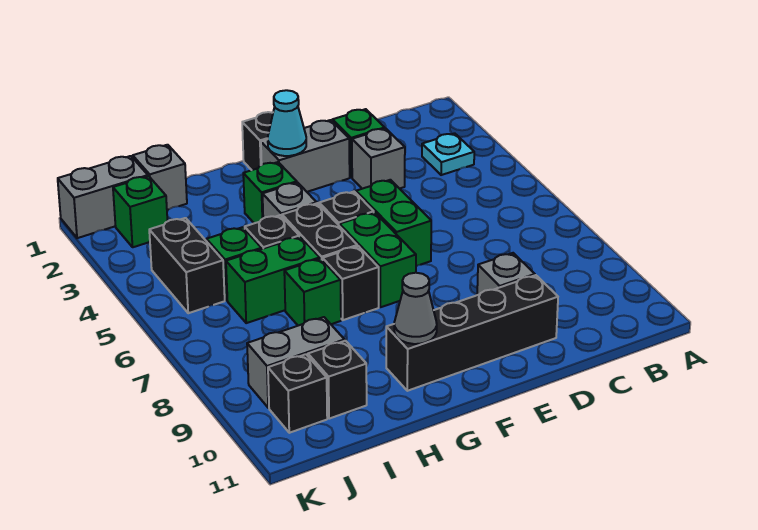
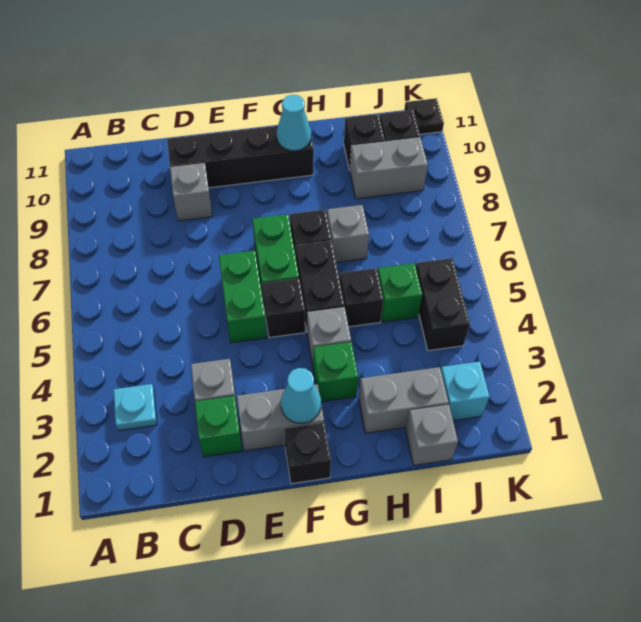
grey cone G10 level 2 -> cyan cone G10 level 2
green brick H6:I6 level 1 -> none
green brick H7 level 1 -> grey brick H7 level 1
grey brick J1:K1 level 1 -> grey brick H2:I2 level 1
green brick J2 level 1 -> cyan brick J2 level 1
none -> black plate K11 level 1

